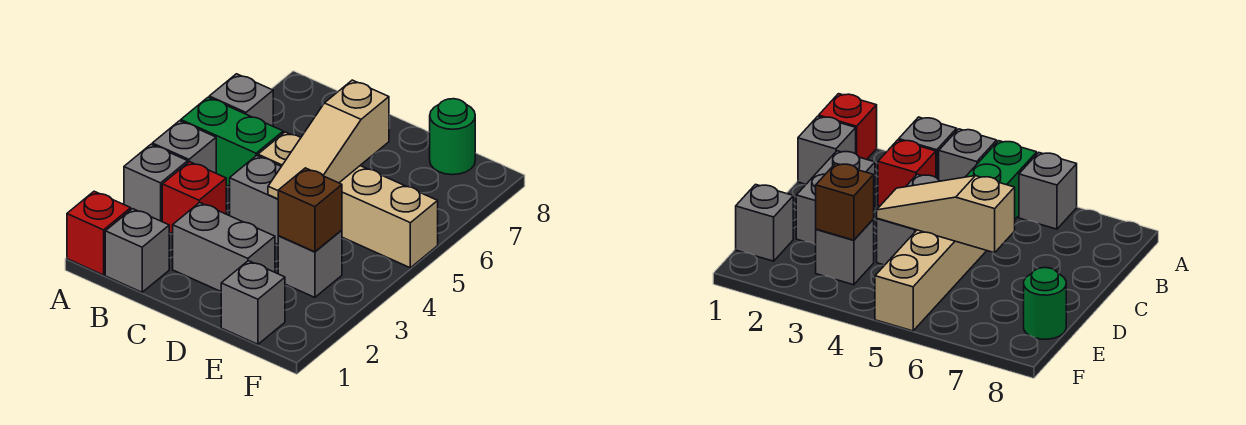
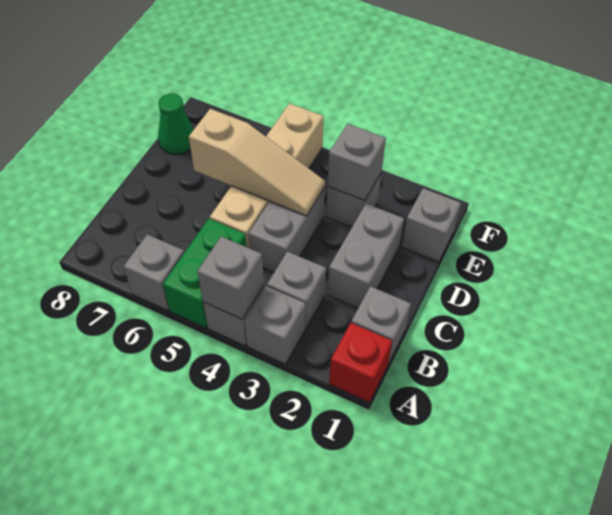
none -> grey brick A4 level 2
red brick B3 level 1 -> grey brick B3 level 1
brown brick E3 level 2 -> grey brick E3 level 2
green round brick E8 level 1 -> green cone E8 level 1

